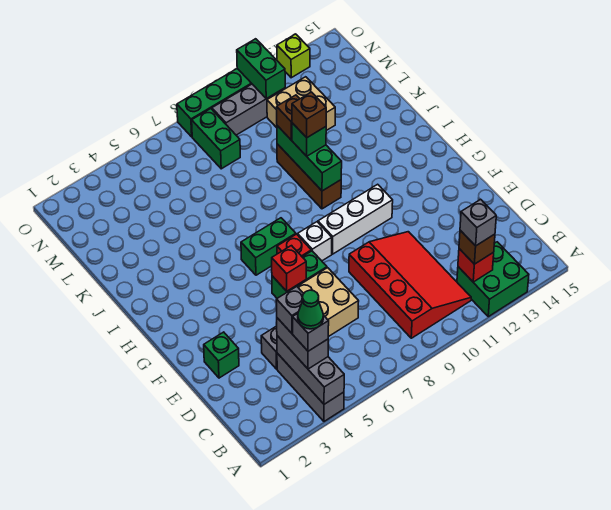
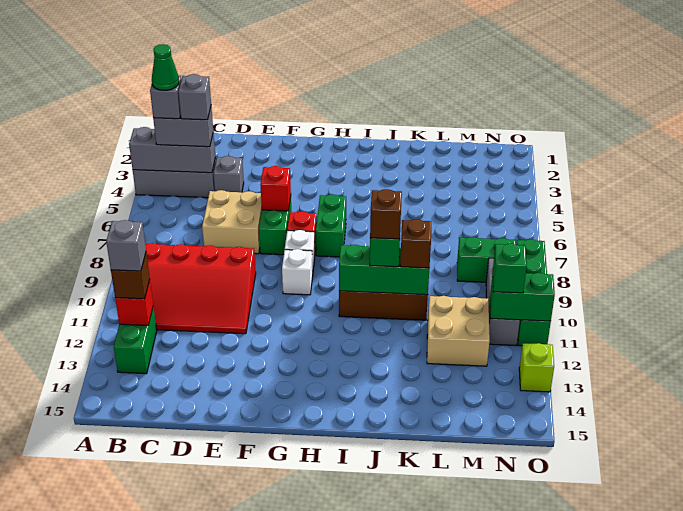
green brick A12:B13 level 1 -> green brick B12:B13 level 1
green brick E2 level 1 -> green brick N11 level 3
white brick G9:G11 level 1 -> white brick G9 level 1

